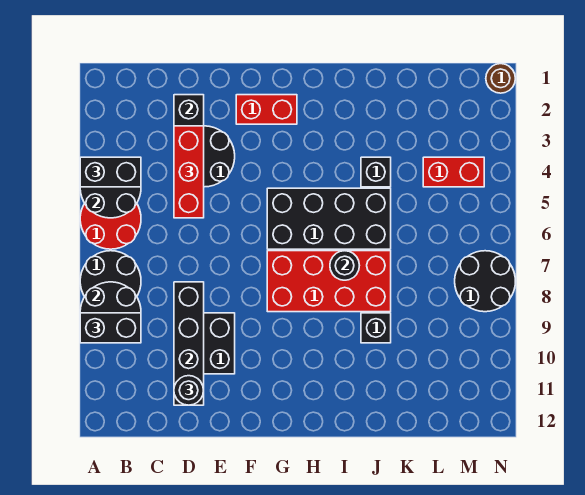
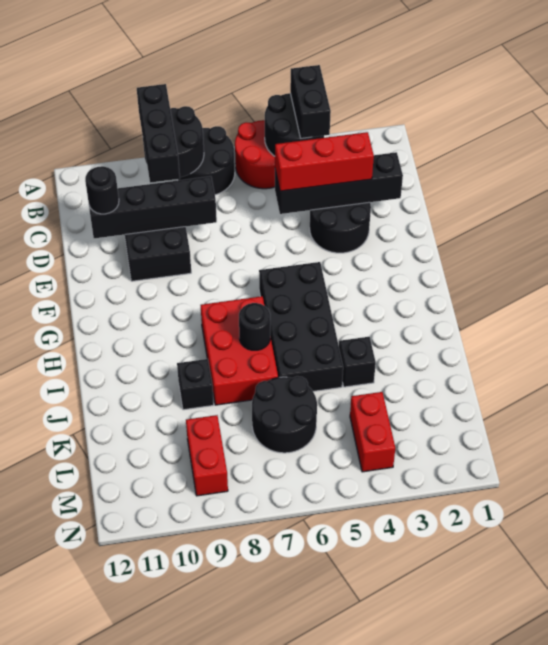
black brick A9:B9 level 3 -> black brick A9:C9 level 3
red brick F2:G2 level 1 -> red brick L9:M9 level 1
red brick G7:J8 level 1 -> red brick H7:J8 level 1
black round brick M7:N8 level 1 -> black round brick K6:L7 level 1
brown round brick N1 level 1 -> none

